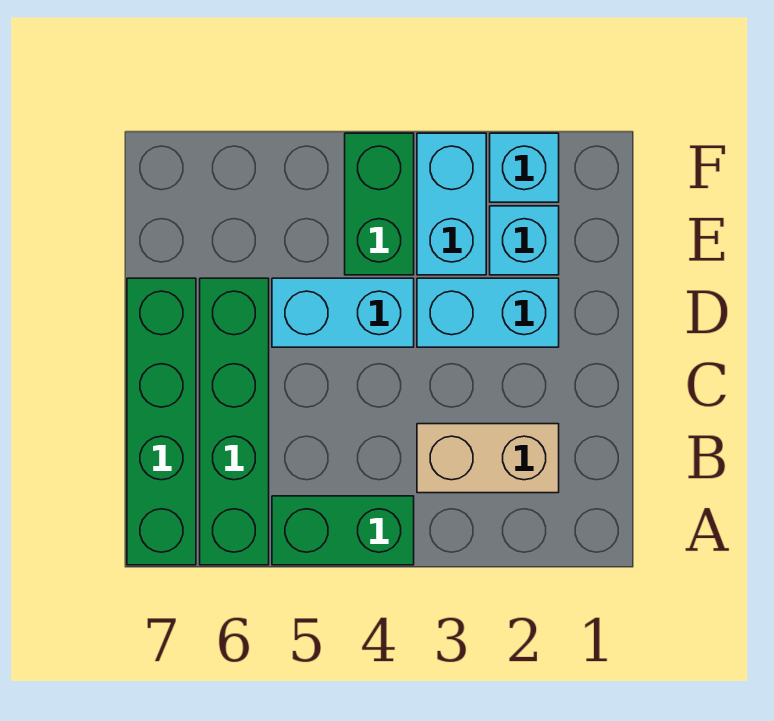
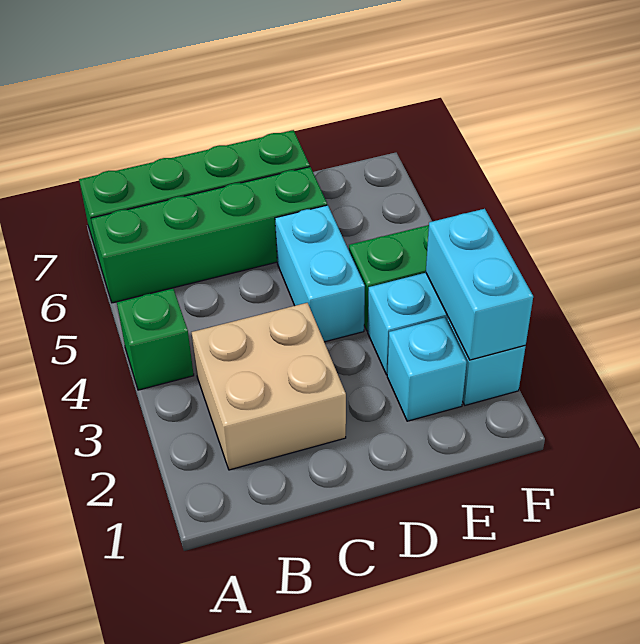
green brick A4:A5 level 1 -> green brick A4 level 1
tan brick B2:B3 level 1 -> tan brick B2:C3 level 1
cyan brick D2:D3 level 1 -> cyan brick F2:F3 level 2

